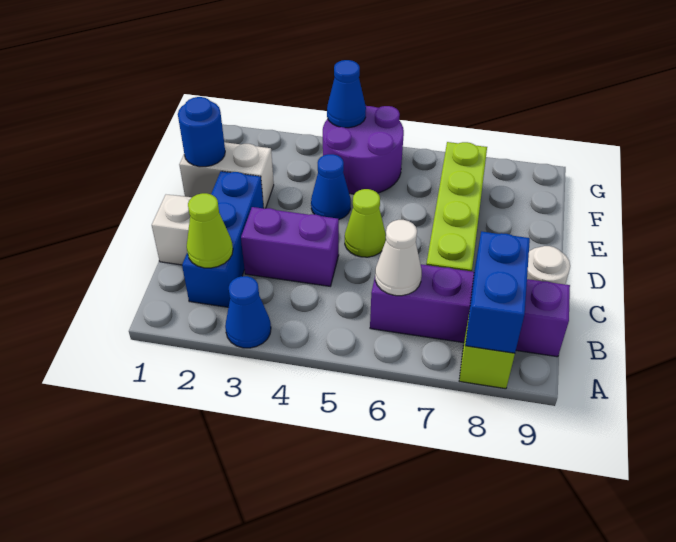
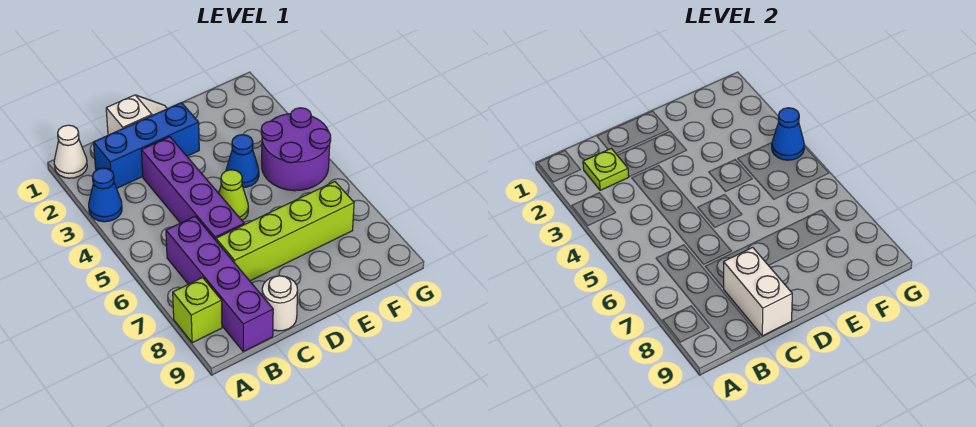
blue brick A8:B8 level 2 -> none
lime cone B2 level 2 -> lime plate B2 level 2
white cone B6 level 2 -> white cone A1 level 1
purple brick C3:C4 level 1 -> purple brick C3:C6 level 1
white brick E1:E2 level 1 -> white brick C8:C9 level 2
blue round brick E1 level 2 -> none

